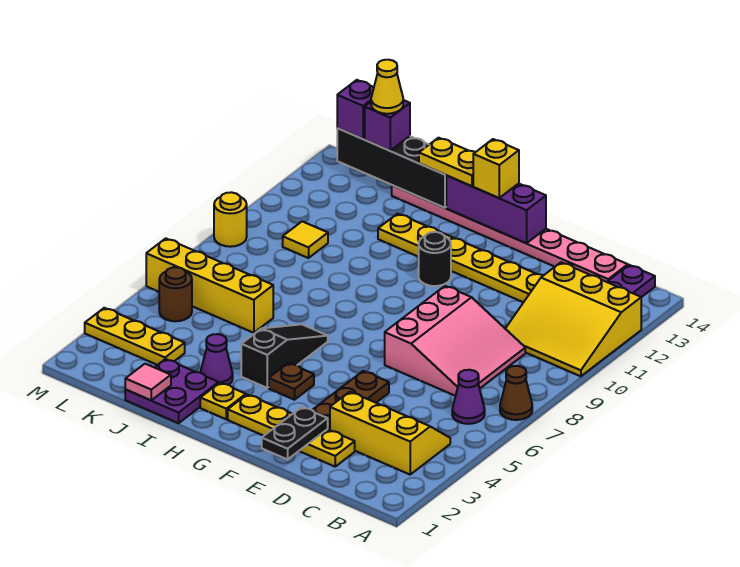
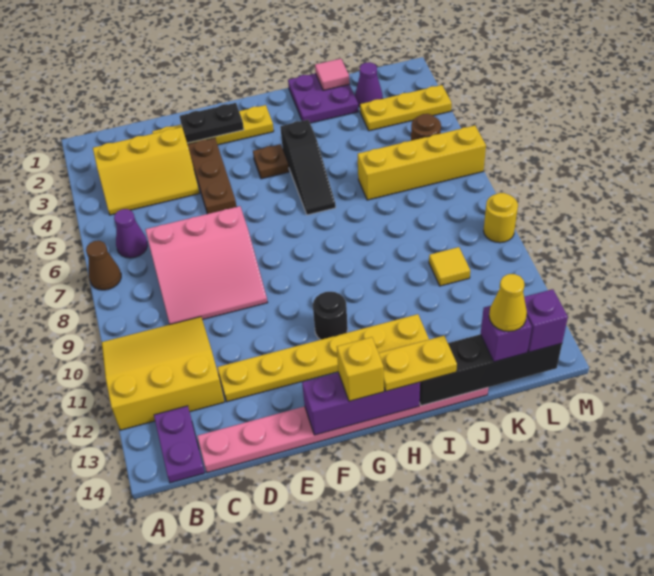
pink slope C7:E9 level 1 top E -> pink slope C7:E9 level 1 top 7
black plate E1:E2 level 2 -> black plate E2:F2 level 2
yellow plate H2 level 1 -> none
purple cone I3 level 1 -> purple cone K2 level 1

